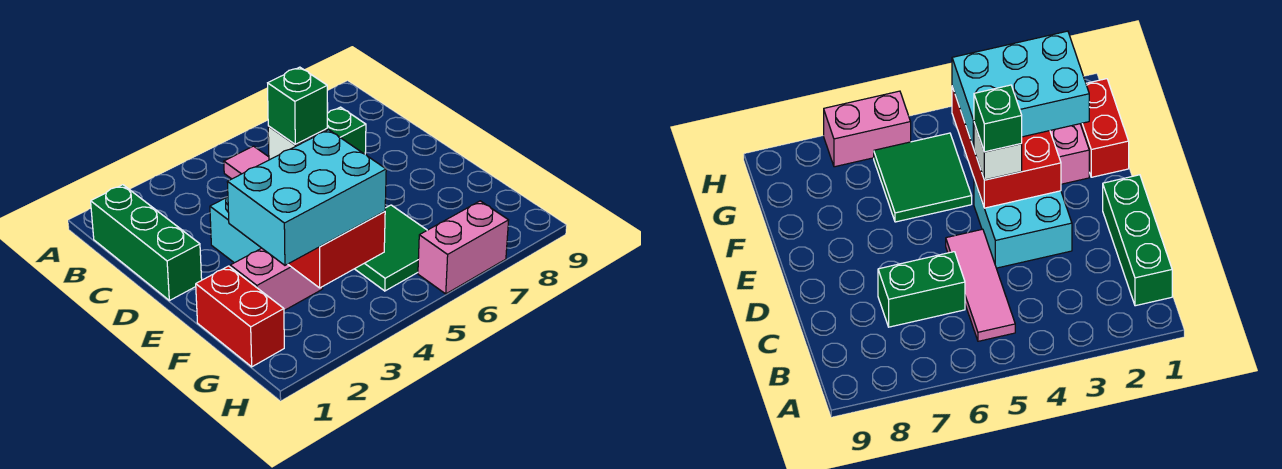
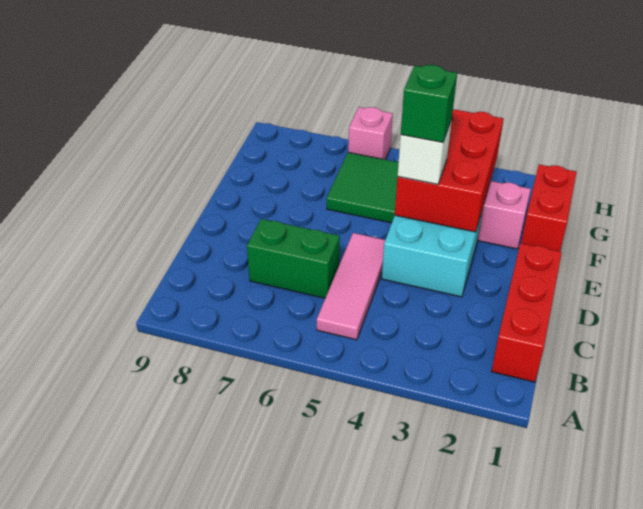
green brick B1:D1 level 1 -> red brick B1:D1 level 1
cyan brick F2:G4 level 3 -> none
pink brick H6:H7 level 1 -> pink brick H6 level 1

